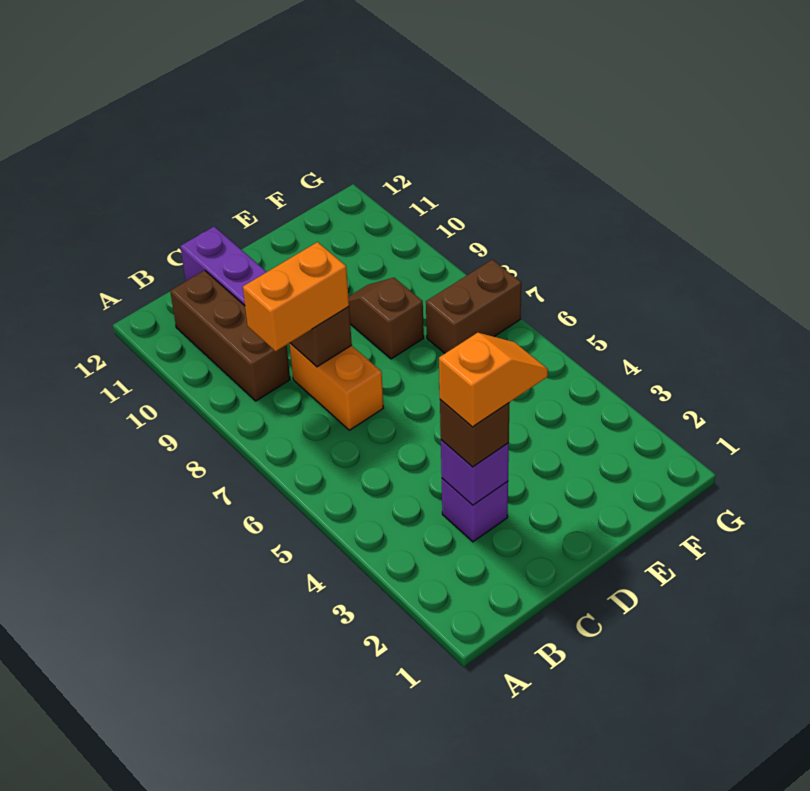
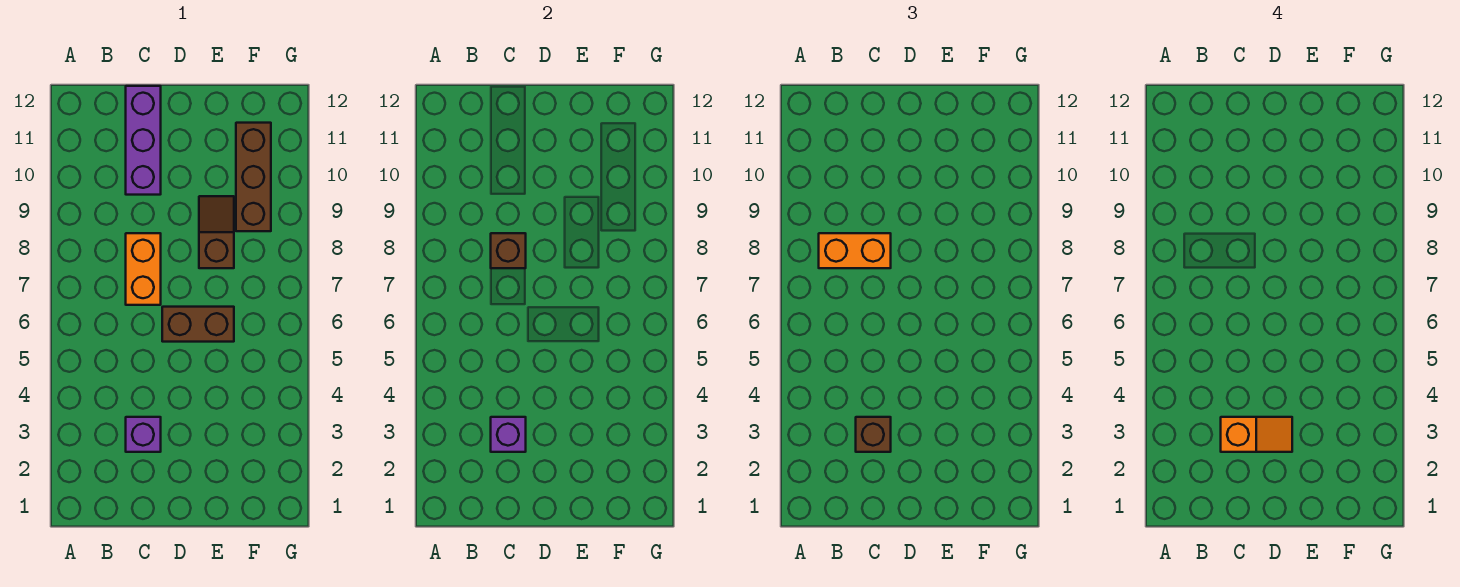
brown brick B9:B11 level 1 -> brown brick F9:F11 level 1
brown brick F7:G7 level 1 -> brown brick D6:E6 level 1

